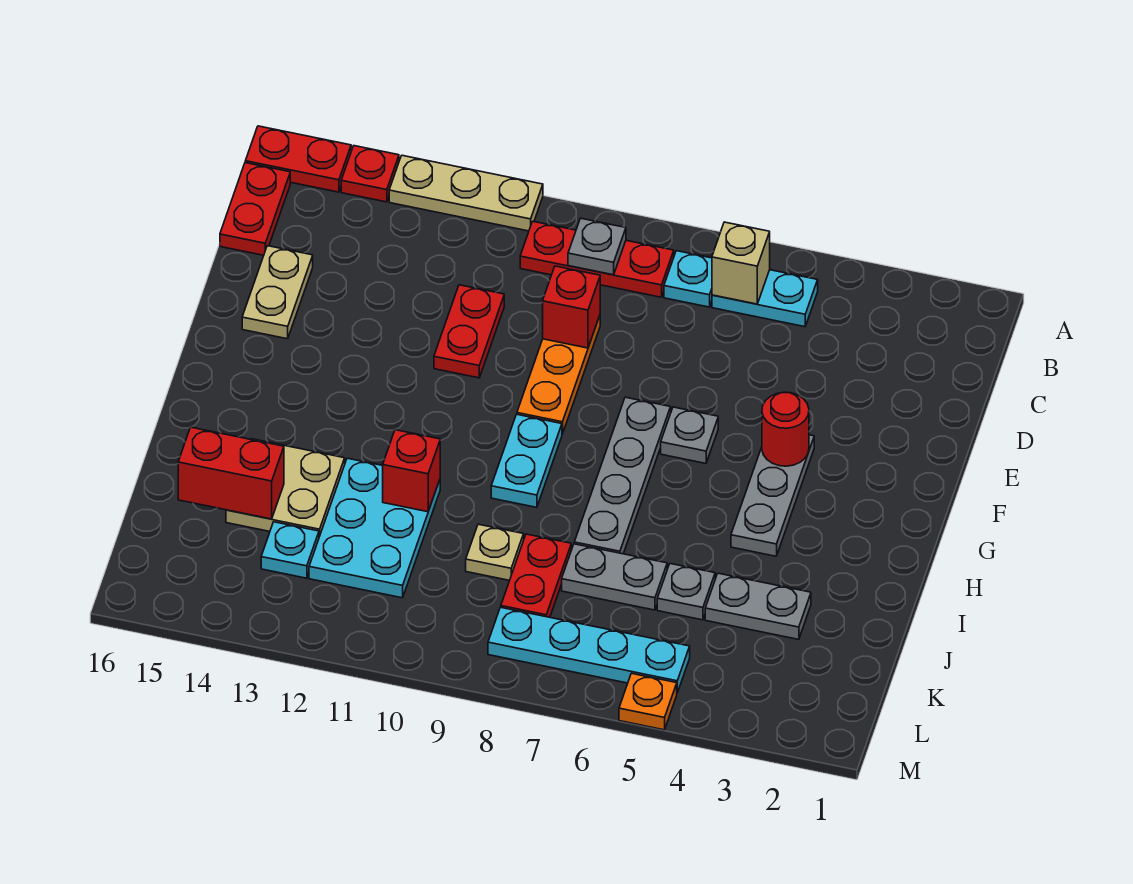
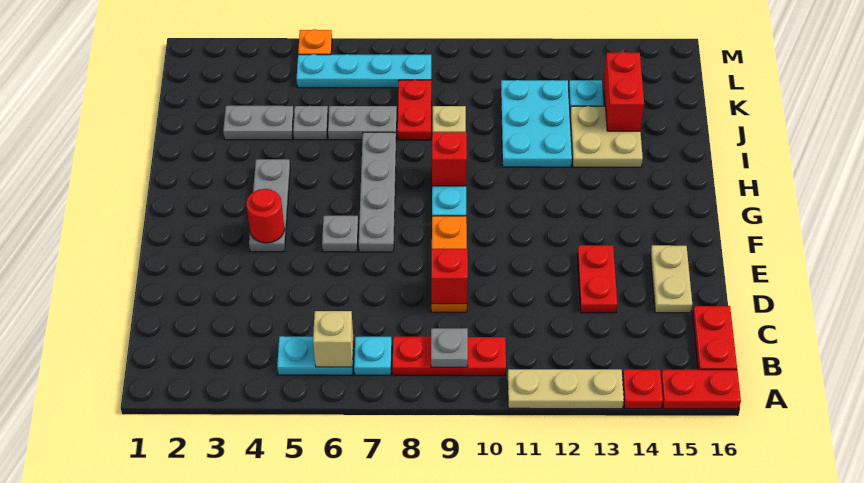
red plate D11:E11 level 1 -> red plate D13:E13 level 1
red brick I11 level 2 -> red brick H9 level 2
red brick J14:J15 level 2 -> red brick J14:K14 level 2

